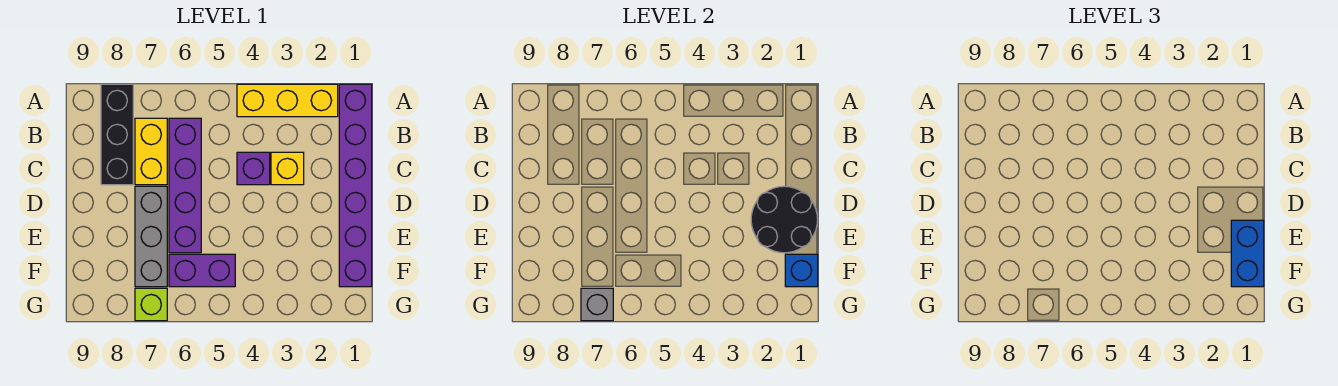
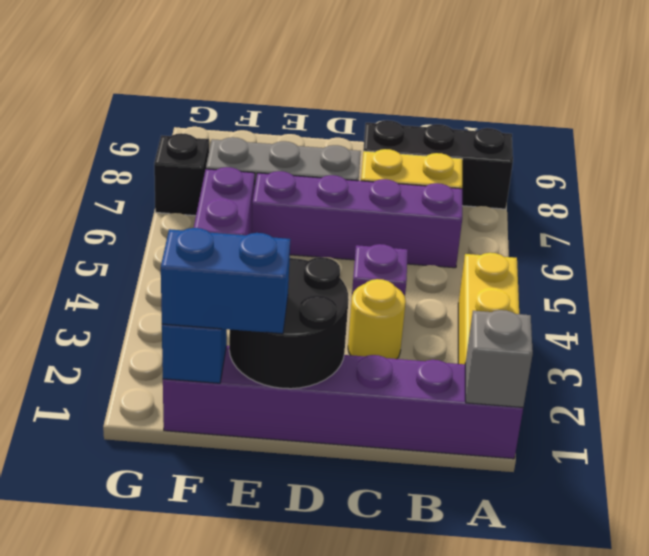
yellow brick C3 level 1 -> yellow round brick C3 level 1
lime brick G7 level 1 -> black brick G7 level 1
grey brick G7 level 2 -> grey brick A1 level 2

